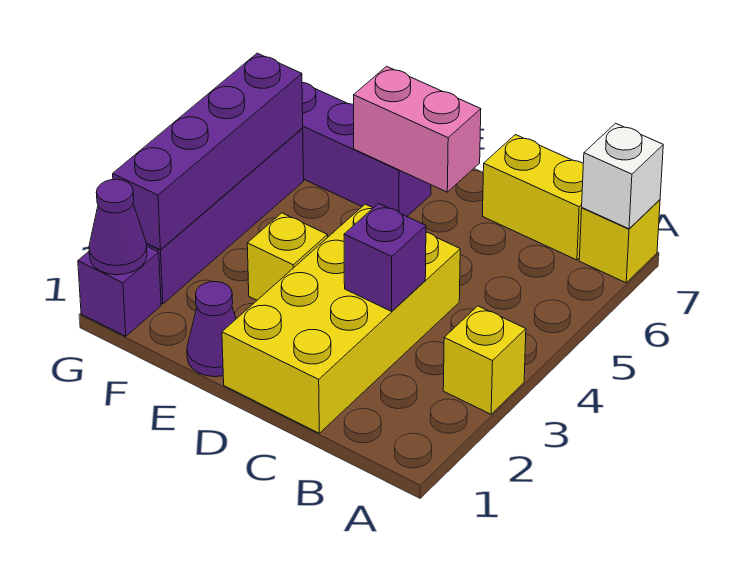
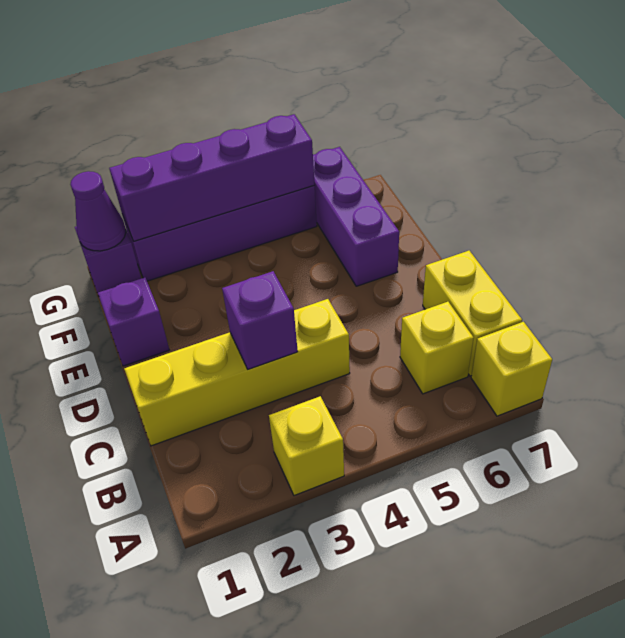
white brick A7 level 2 -> none
yellow brick C1:D4 level 1 -> yellow brick C1:C4 level 1
pink brick D6:E6 level 2 -> none
purple cone E1 level 1 -> purple brick E1 level 1
yellow brick E3 level 1 -> yellow brick B6 level 1

